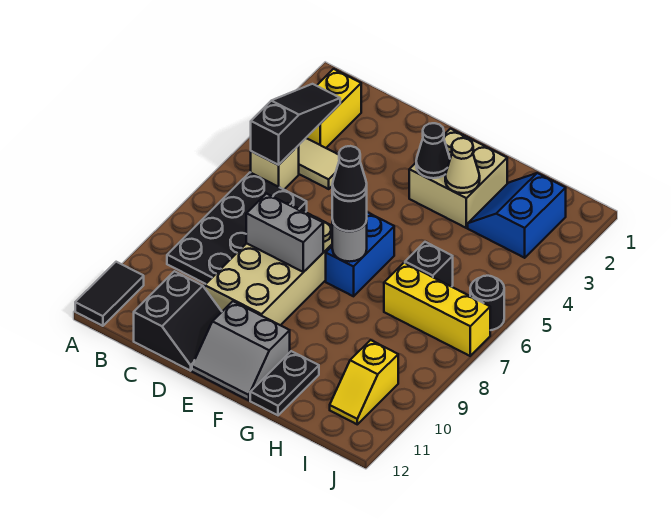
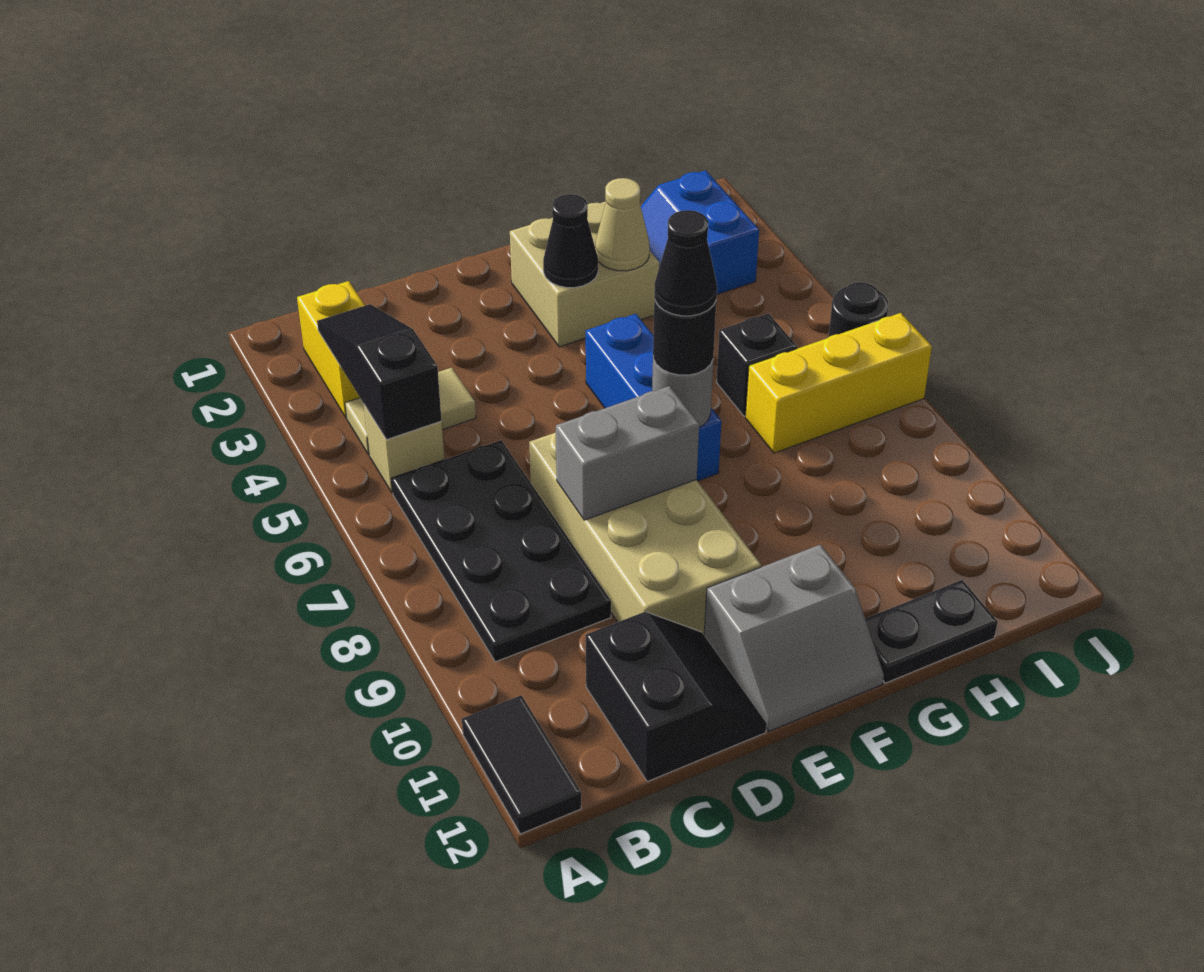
blue brick F6:F7 level 1 -> blue brick F5:F7 level 1
black plate G11:G12 level 1 -> black plate G12:H12 level 1
yellow slope I10:I11 level 1 top 10 -> none

